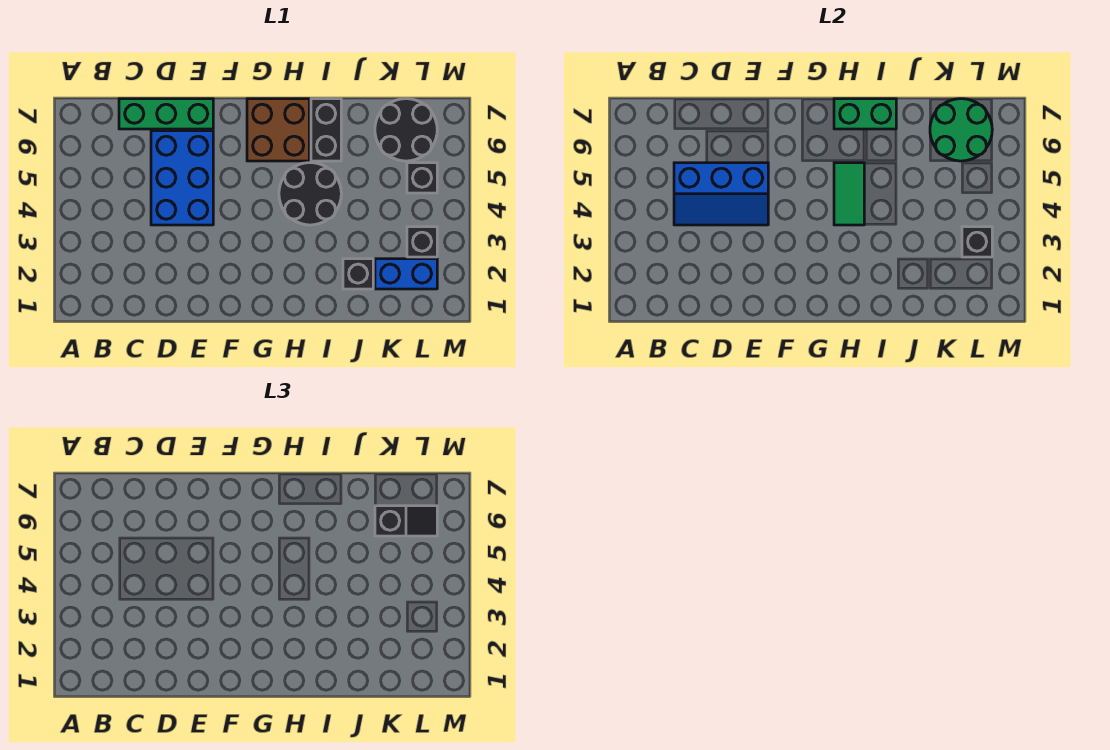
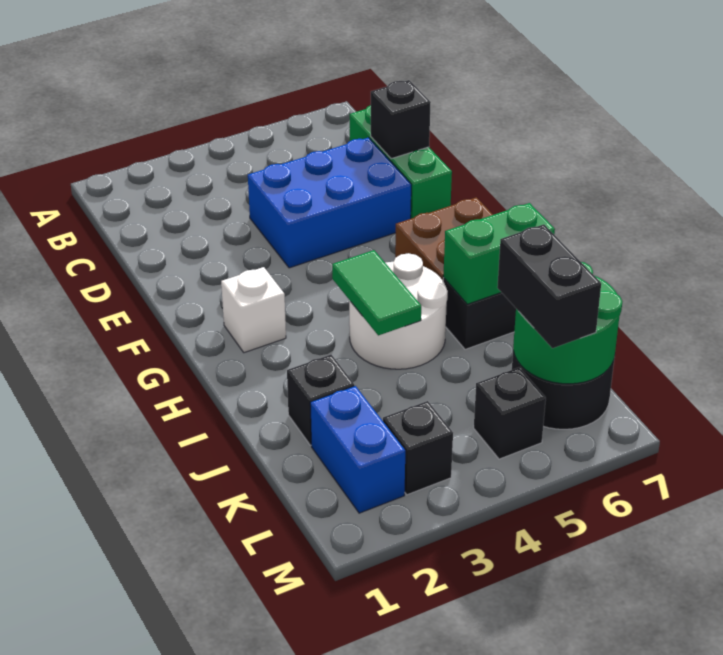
blue slope C4:E5 level 2 top 5 -> none
none -> white brick G2 level 1
black round brick H4:I5 level 1 -> white round brick H4:I5 level 1
green tile H4:H5 level 2 -> green tile H4:I4 level 2
green brick H7:I7 level 2 -> green brick I6:I7 level 2
black slope K6:L6 level 3 top K -> black brick K6:L6 level 3
black brick L3 level 2 -> black brick D7 level 2

